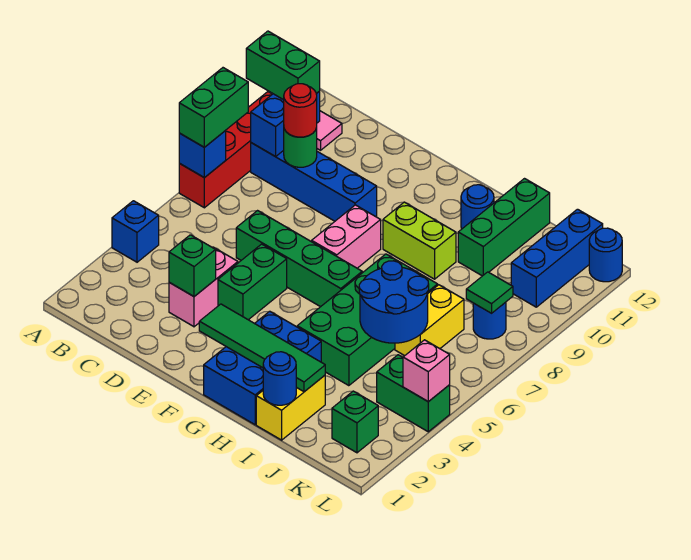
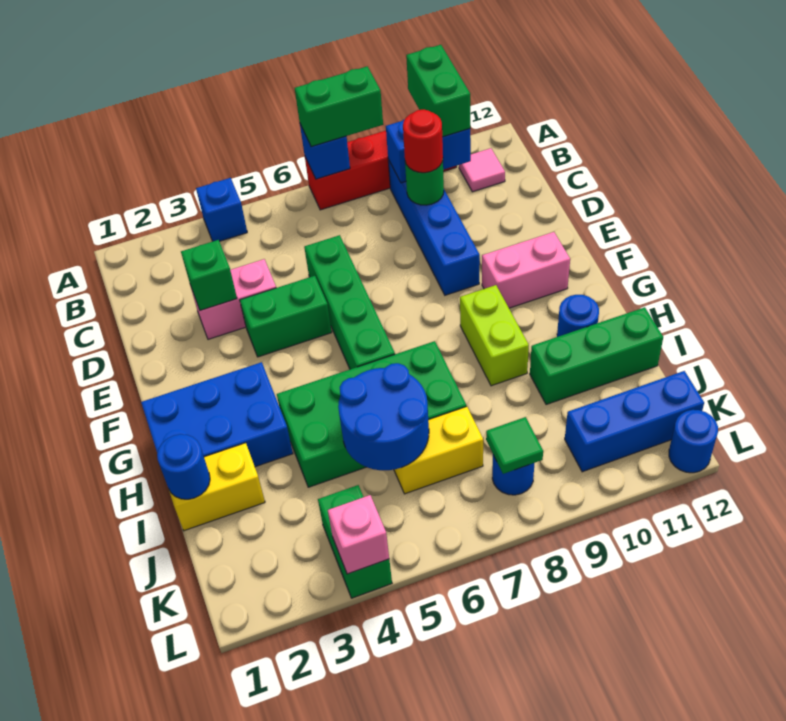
green tile F2:I2 level 2 -> none
pink brick F7:F8 level 1 -> pink brick F10:F11 level 1
green brick K2 level 1 -> none

